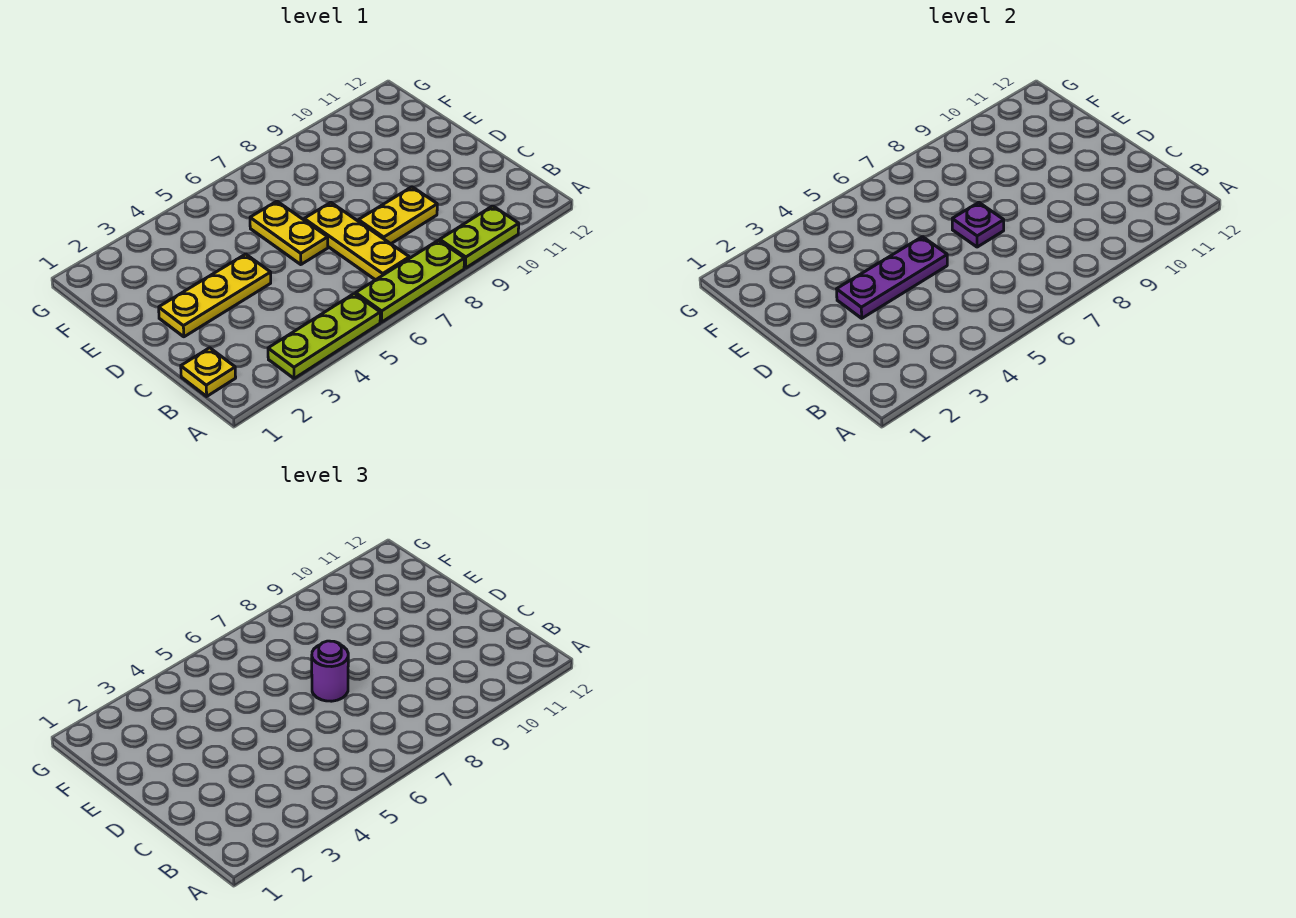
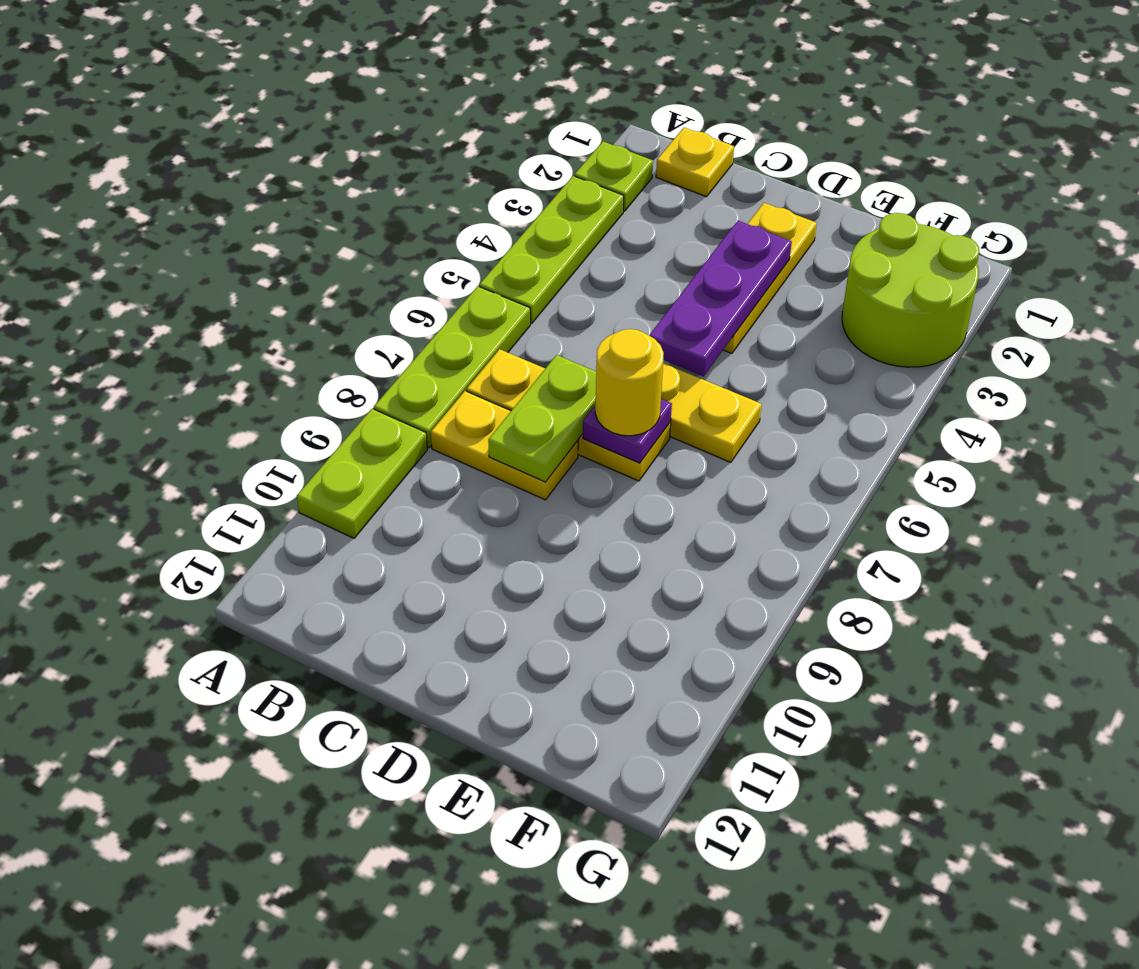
none -> lime plate A2 level 1
none -> lime plate C7:C8 level 2
yellow plate C8:C9 level 1 -> yellow plate B8:C8 level 1
purple round brick D7 level 3 -> yellow round brick D7 level 3
none -> lime round brick F2:G3 level 1

